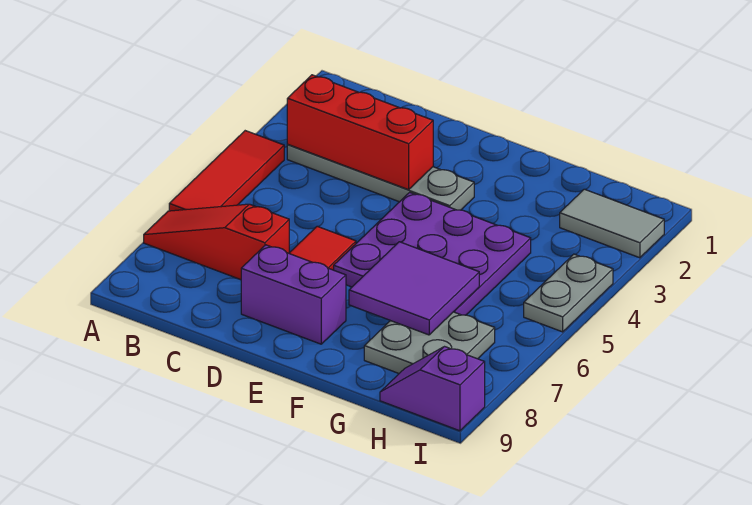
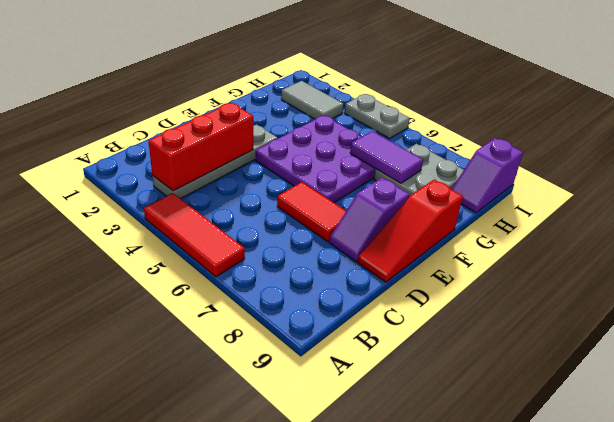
red slope A7:C7 level 1 top C -> red slope D9:F9 level 1 top F
purple brick D8:E8 level 1 -> purple slope D8:E8 level 1 top E
purple tile F6:G7 level 2 -> purple tile G6:G7 level 2
grey tile H2:I2 level 1 -> grey tile H2:H3 level 1

